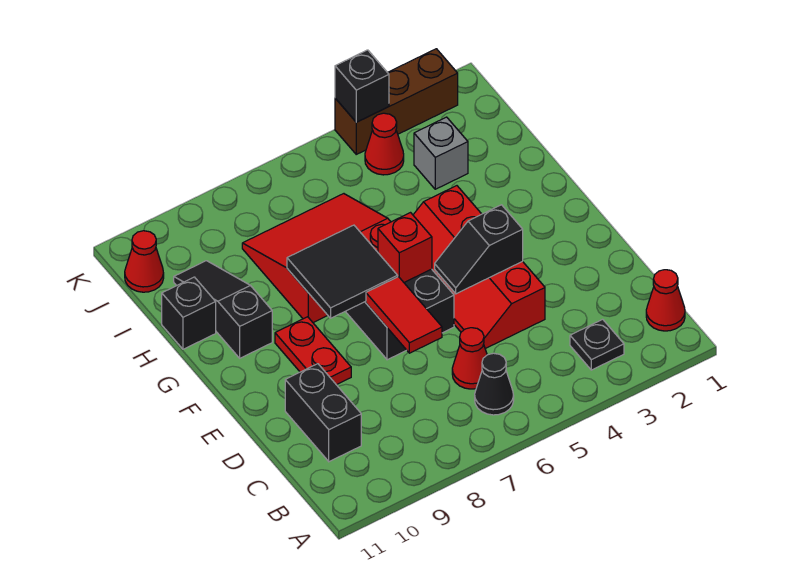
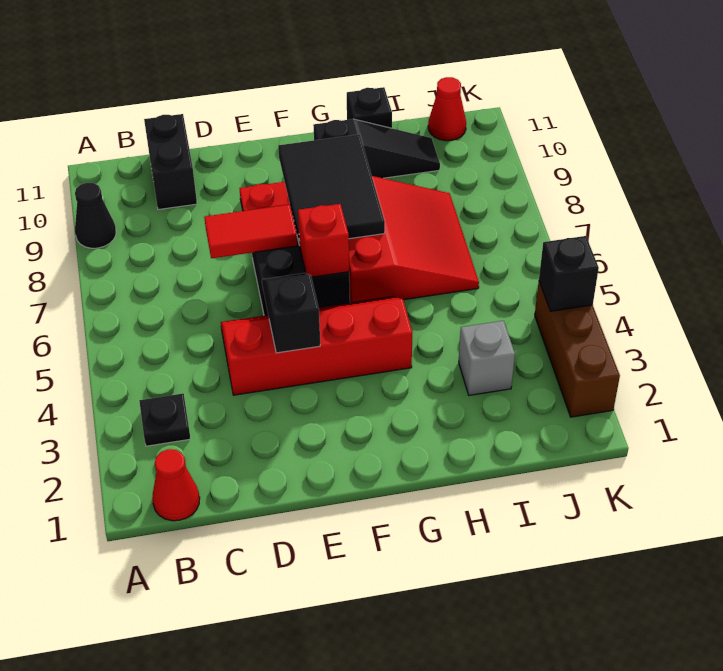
black cone B6 level 1 -> black cone A9 level 1
red cone C6 level 1 -> none
black brick C10:D10 level 1 -> black brick C10:C11 level 1
black tile F7:G8 level 2 -> black tile F7:G9 level 2
red cone J4 level 1 -> none

